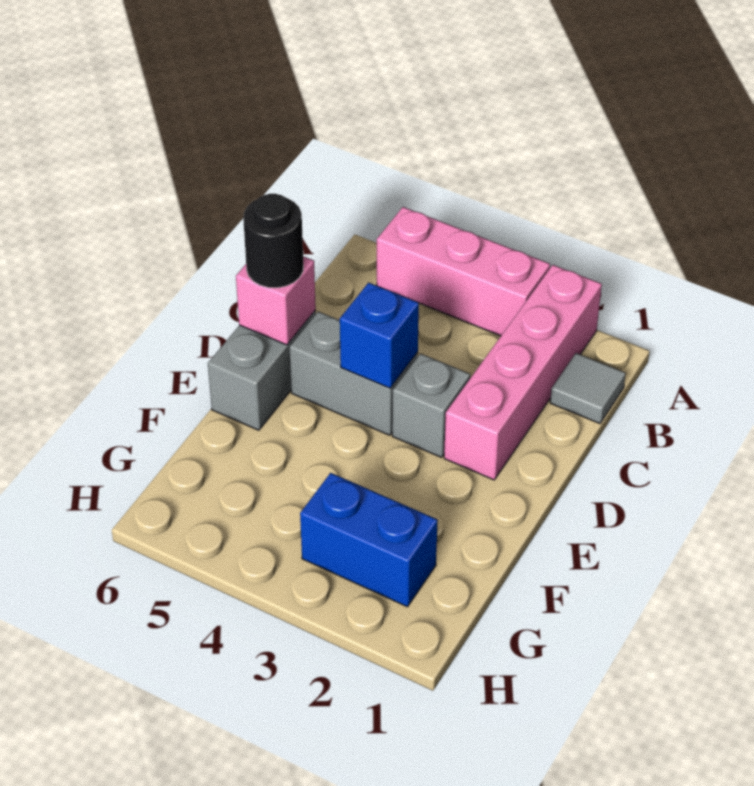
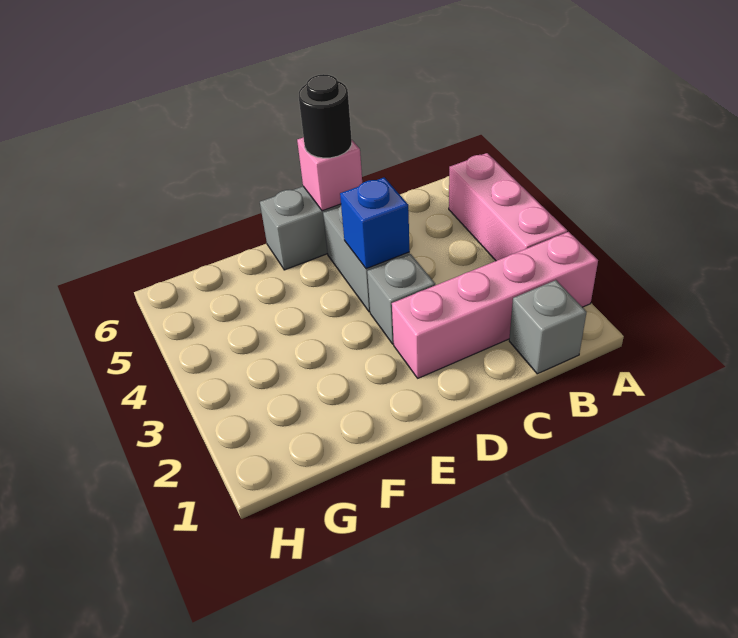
grey tile B1 level 1 -> grey brick B1 level 1
blue brick G2:G3 level 1 -> none

